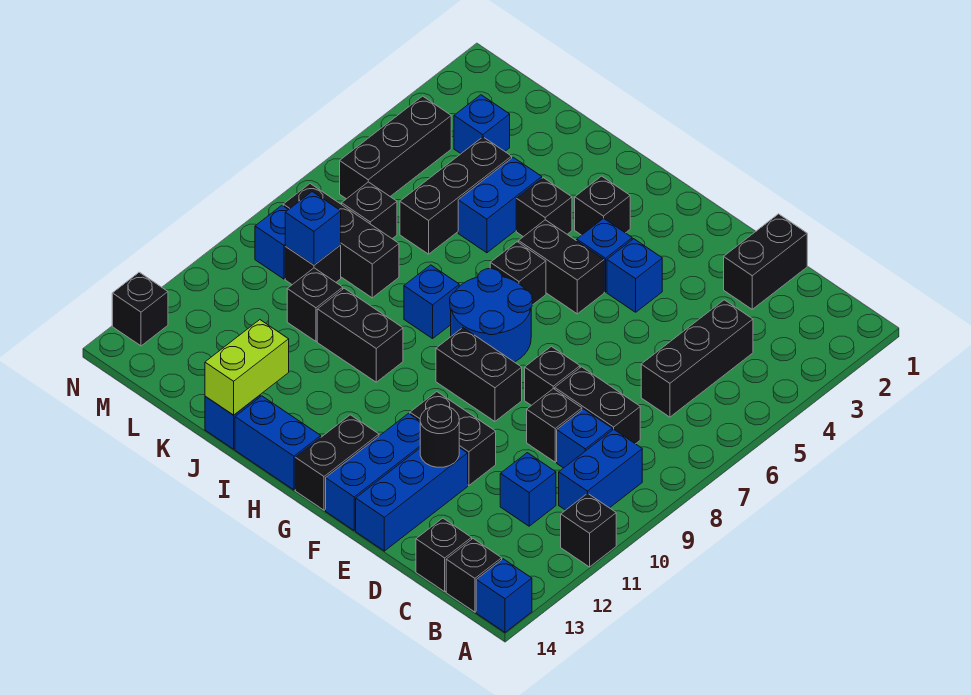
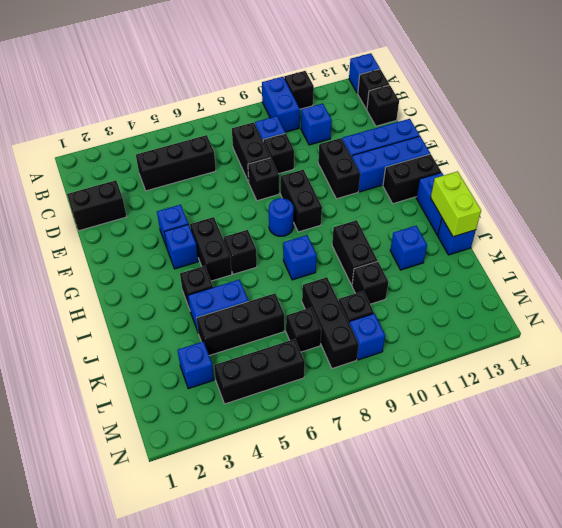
blue brick B9:B10 level 1 -> blue brick A10:B10 level 1
black round brick E12 level 2 -> none
blue round brick G7:H8 level 1 -> blue round brick G8 level 1
black brick H3 level 1 -> none
lime brick J13:J14 level 2 -> lime brick I14:J14 level 2
blue brick L9 level 2 -> blue brick J12 level 1
black brick N13 level 1 -> none

